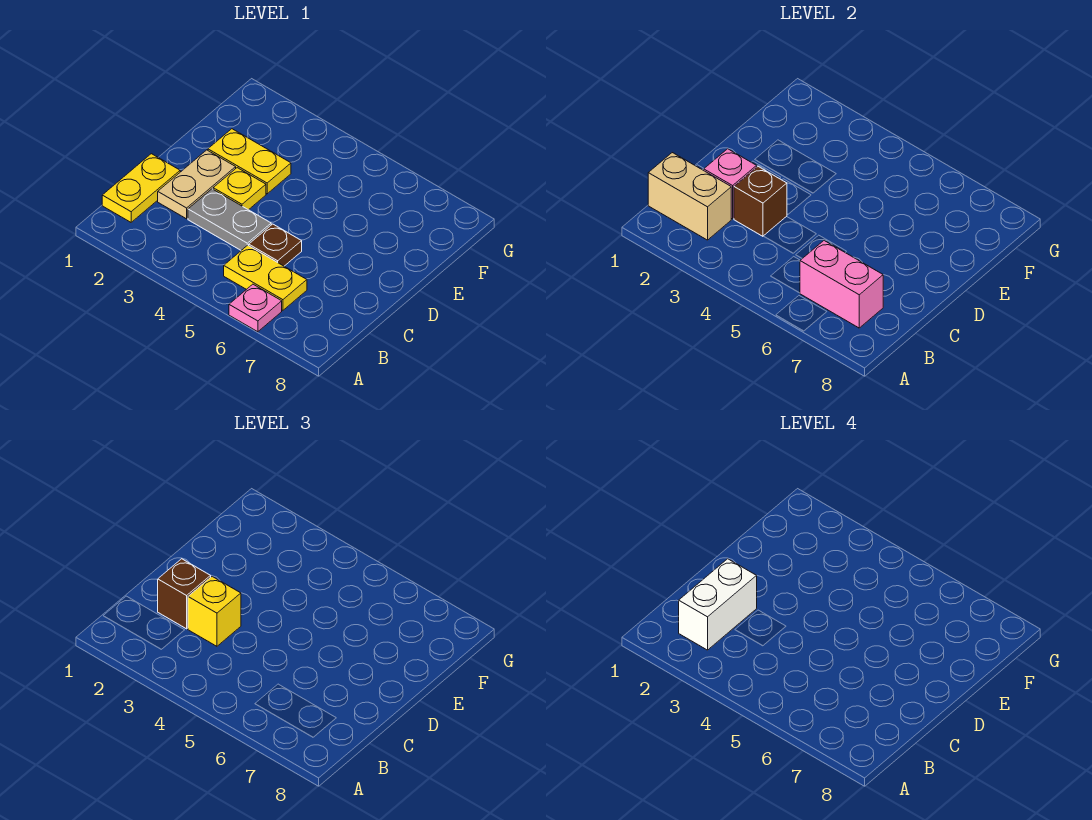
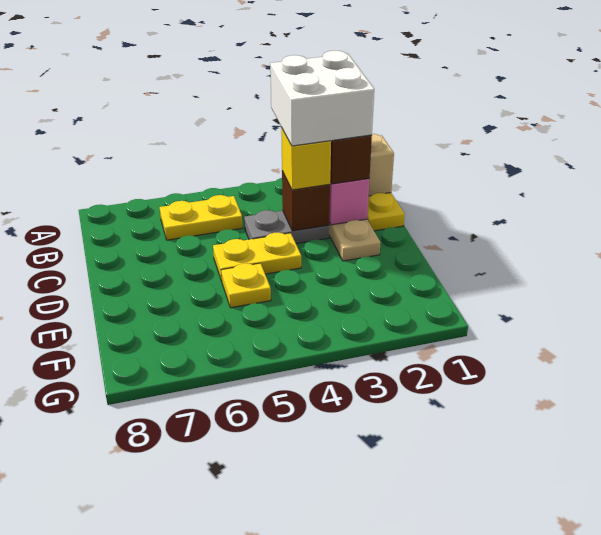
pink plate A6 level 1 -> none
white brick B2:C2 level 4 -> white brick B2:C3 level 4
pink brick B6:B7 level 2 -> none
brown plate C5 level 1 -> none
yellow plate D3 level 1 -> yellow plate E5 level 1
yellow plate E2:E3 level 1 -> yellow plate D4:D5 level 1

